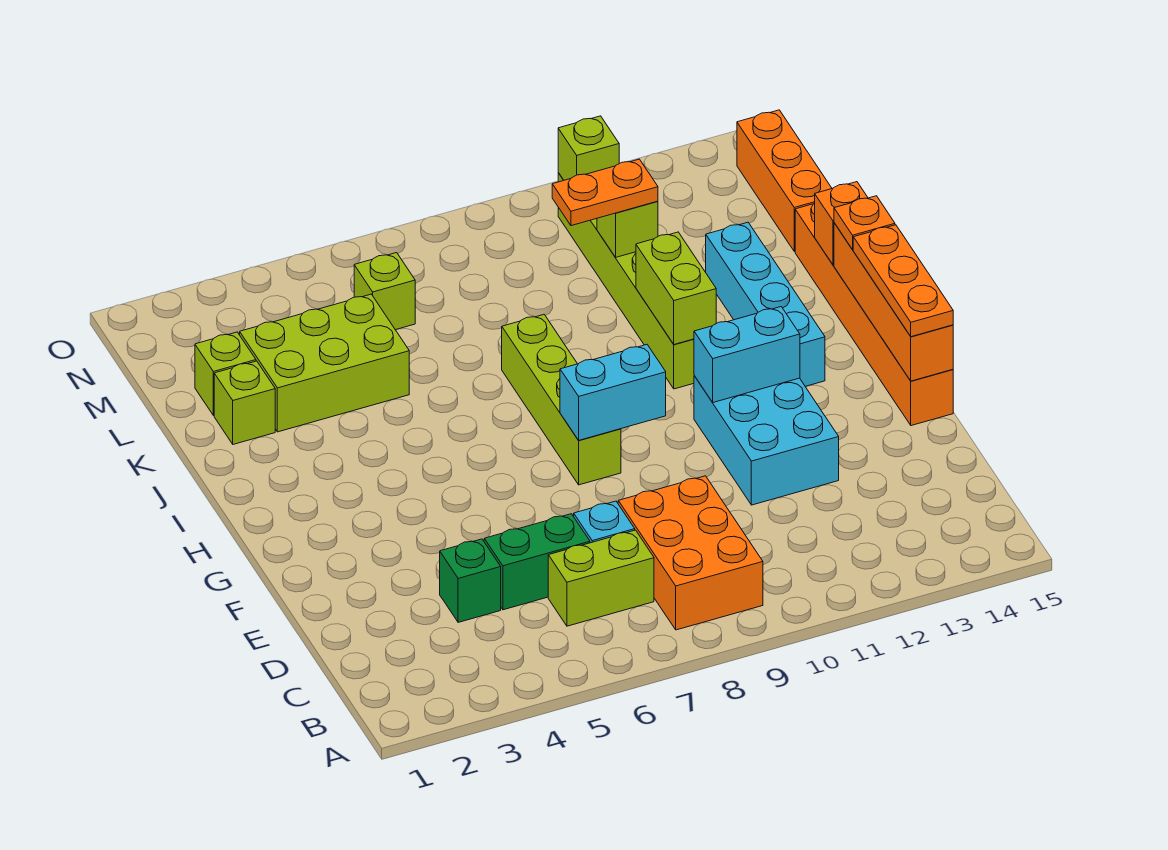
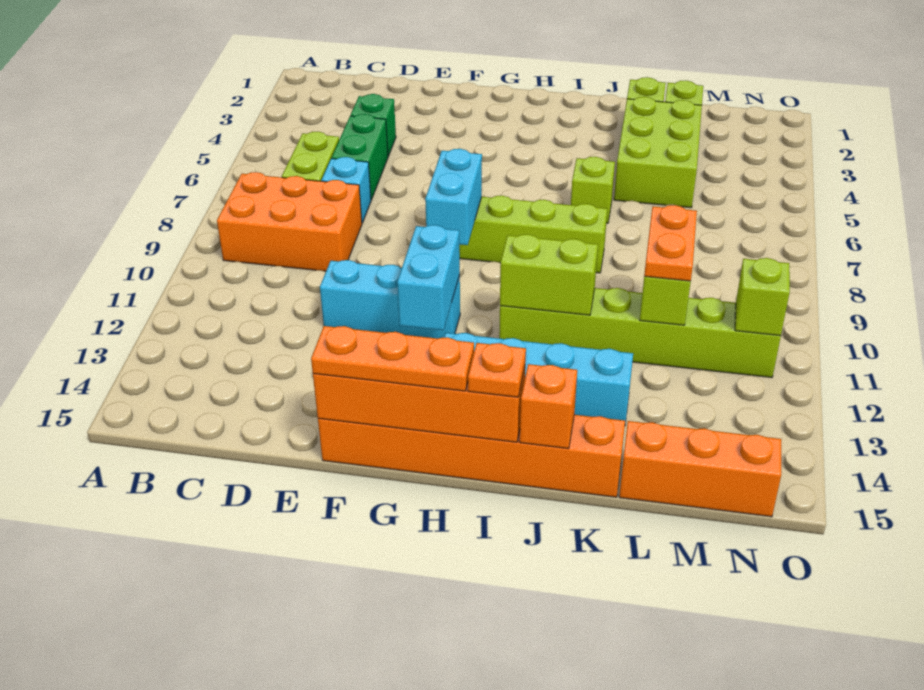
cyan brick E11:G12 level 1 -> cyan brick E11:G11 level 1
lime brick M6 level 1 -> lime brick J6 level 1

